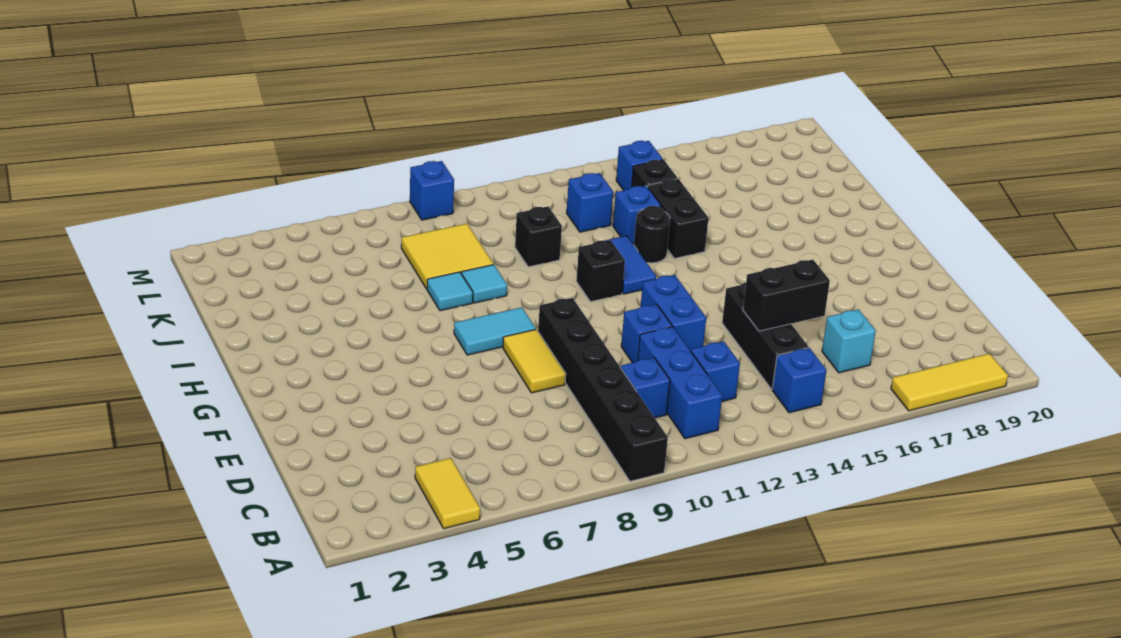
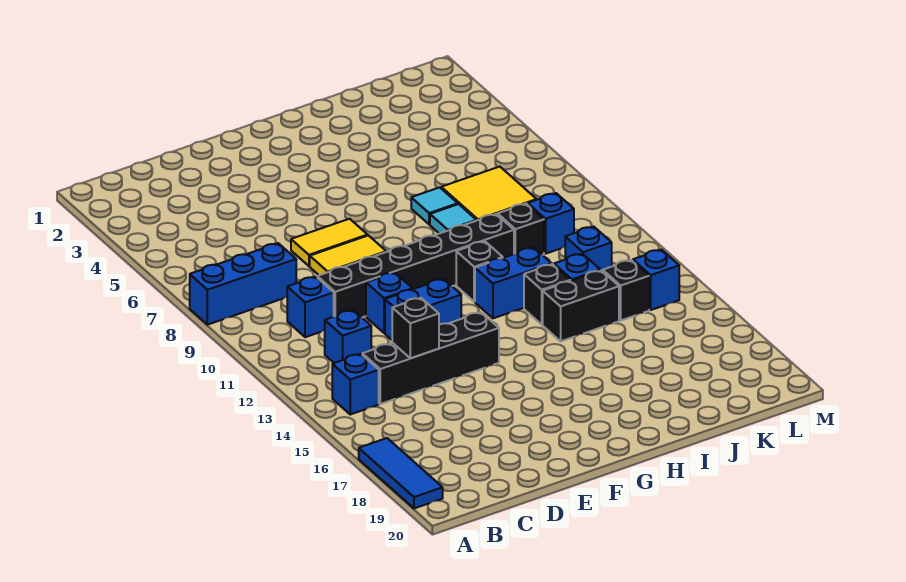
yellow tile A4:B4 level 1 -> yellow tile E7:F7 level 1
black brick A9:F9 level 1 -> black brick D10:I10 level 1
yellow tile A17:A19 level 1 -> blue tile A17:A19 level 1
blue brick B11:D11 level 1 -> blue brick A8:C8 level 1
black brick C14:E14 level 1 -> black brick C14:F14 level 1
cyan brick C16 level 1 -> none
black brick D14:D15 level 2 -> black brick D14 level 2
cyan tile G7:G8 level 1 -> none
blue tile H12:I12 level 1 -> blue brick H12:I12 level 1
black round brick I13 level 1 -> black brick I13 level 1
blue brick M8 level 1 -> blue brick K10 level 1

